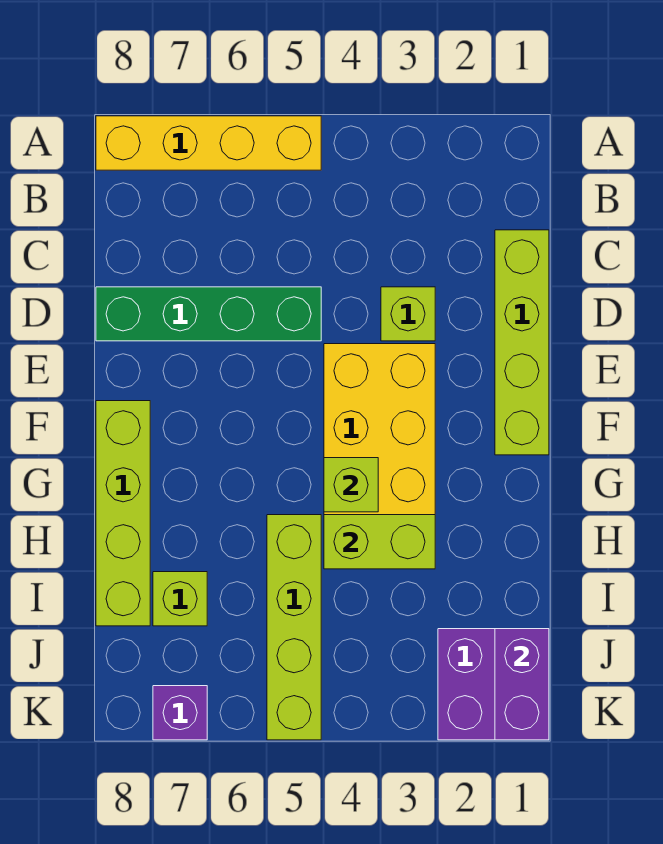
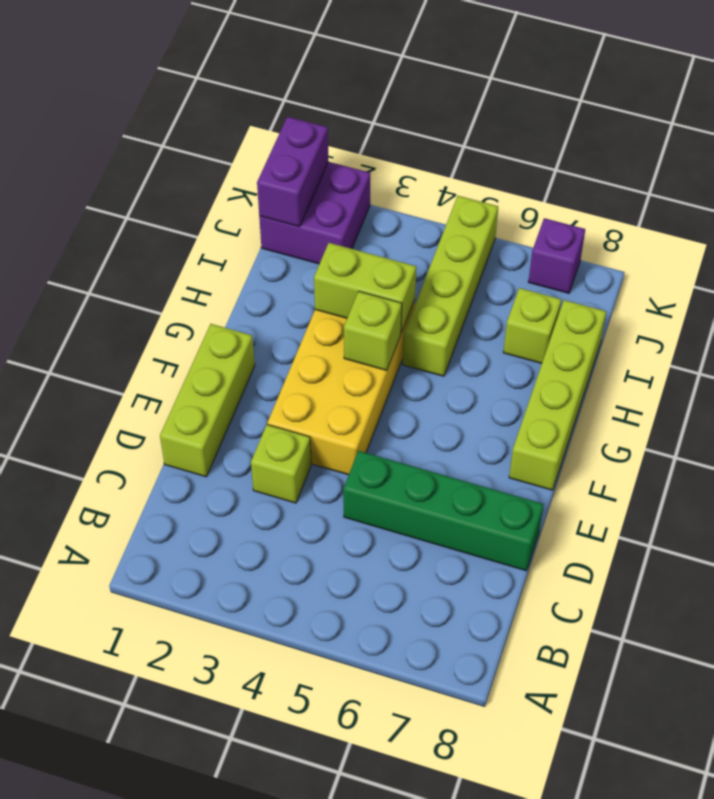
yellow brick A5:A8 level 1 -> none
lime brick C1:F1 level 1 -> lime brick D1:F1 level 1

